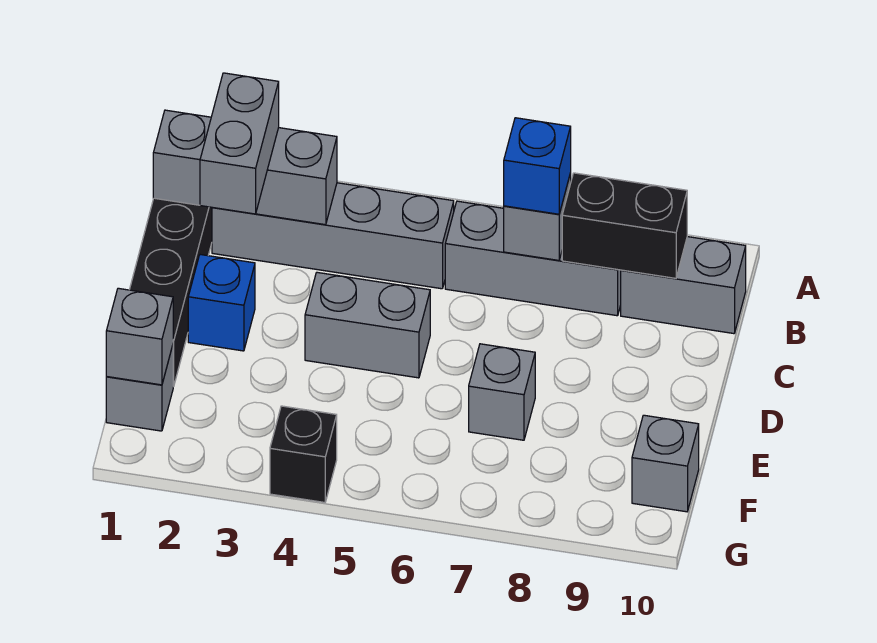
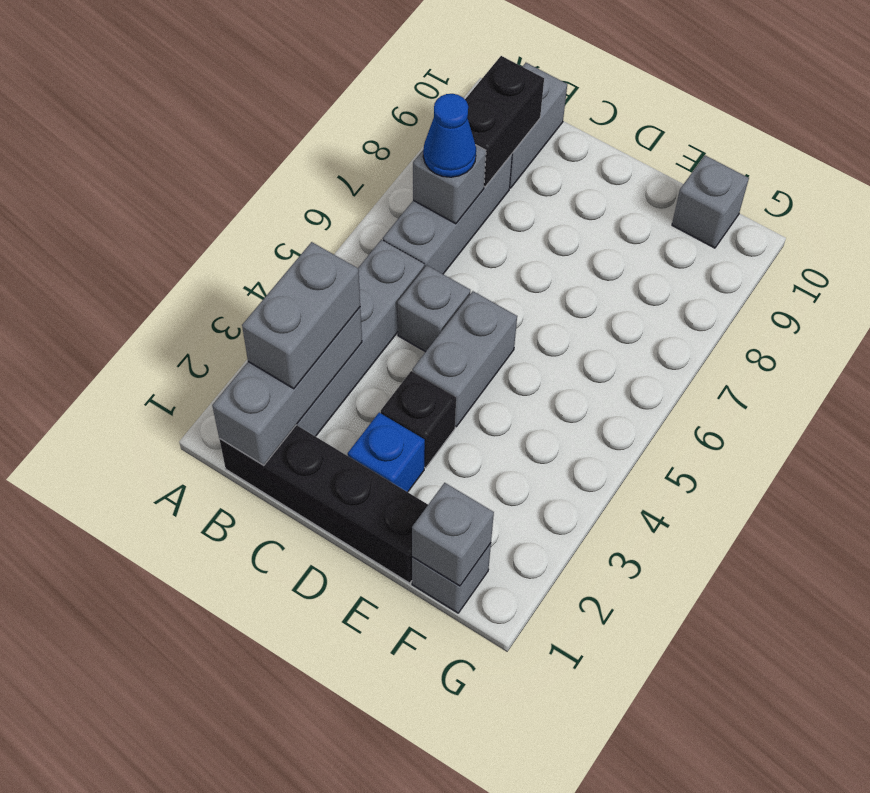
grey brick B2:C2 level 3 -> grey brick B2:B3 level 3
blue brick B7 level 3 -> blue cone B7 level 3
grey brick E7 level 1 -> grey brick C5 level 1
black brick G4 level 1 -> black brick D3 level 1

